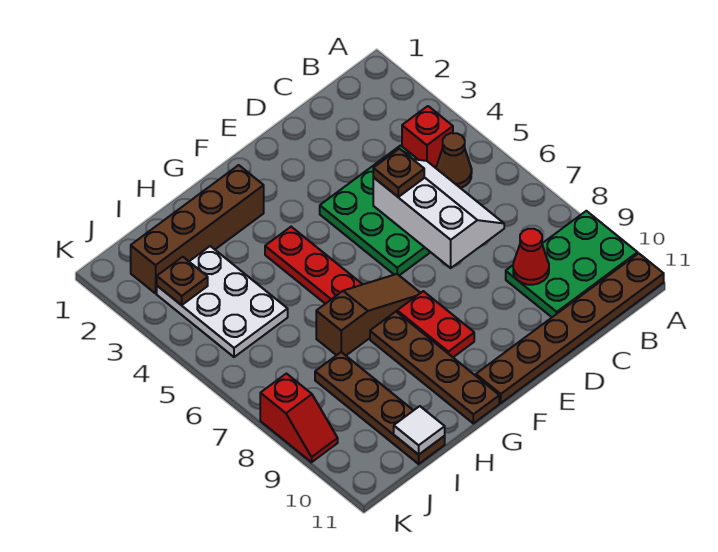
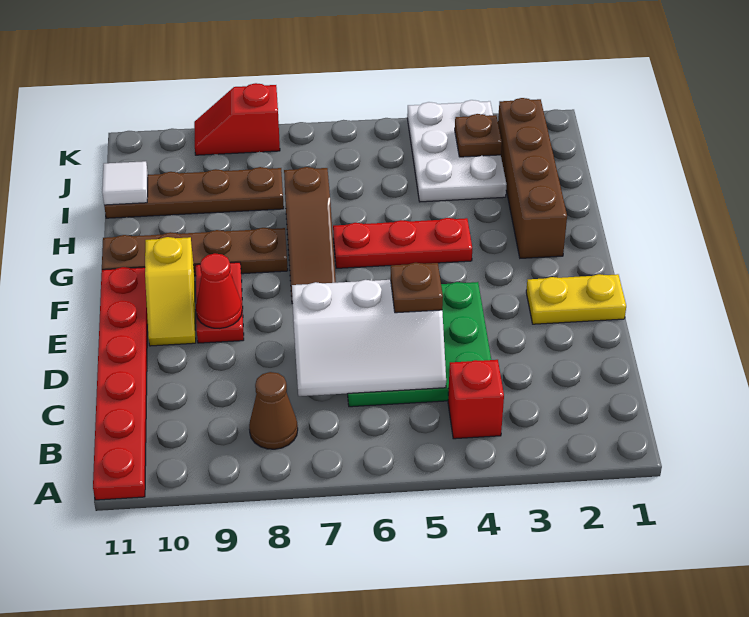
green plate A9:C10 level 1 -> none
brown plate A11:F11 level 1 -> red plate A11:F11 level 1
brown cone B5 level 1 -> brown cone B8 level 1
red cone C9 level 2 -> red cone E9 level 2
none -> yellow plate E1:E2 level 1
none -> yellow slope E10:F10 level 1 top F
red plate F8:F9 level 1 -> red plate E9:F9 level 1
white plate I3:J5 level 1 -> white plate I3:K4 level 1

